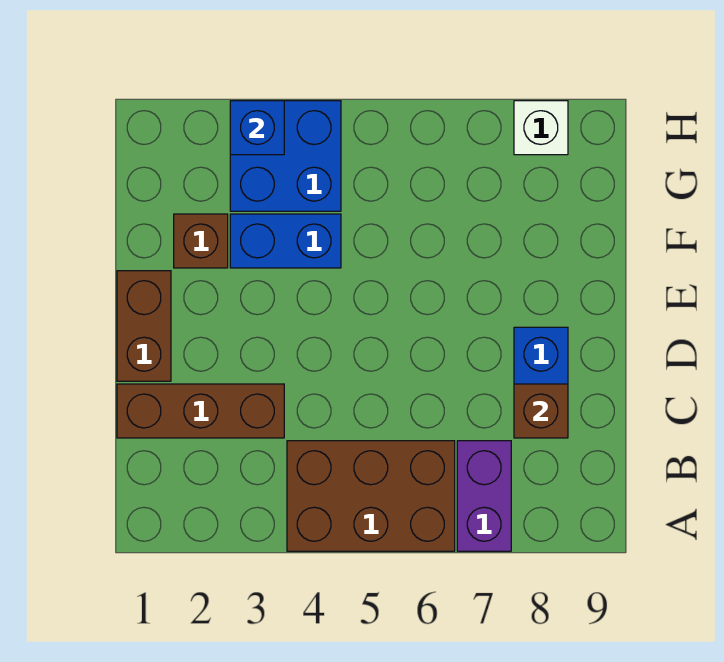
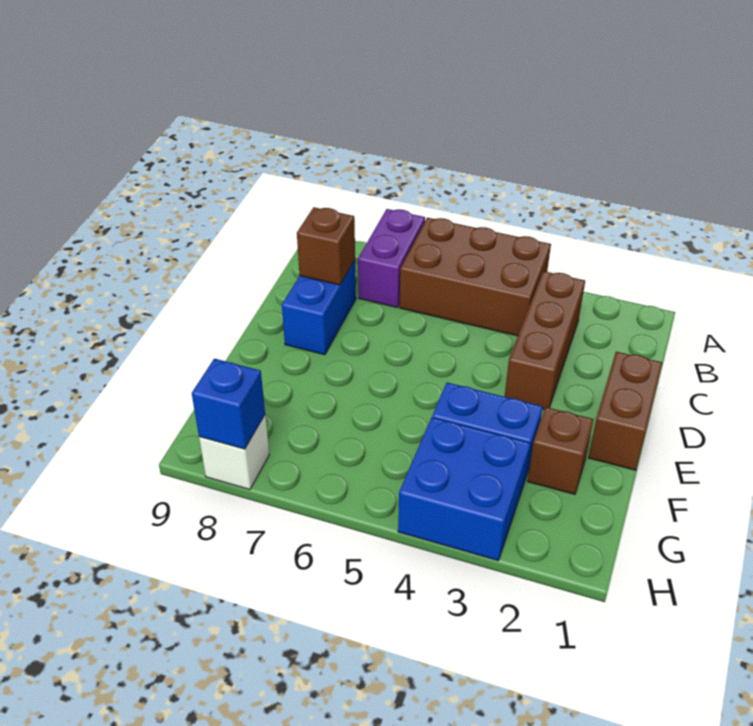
brown brick C1:C3 level 1 -> brown brick B3:D3 level 1
blue brick H3 level 2 -> blue brick H8 level 2

